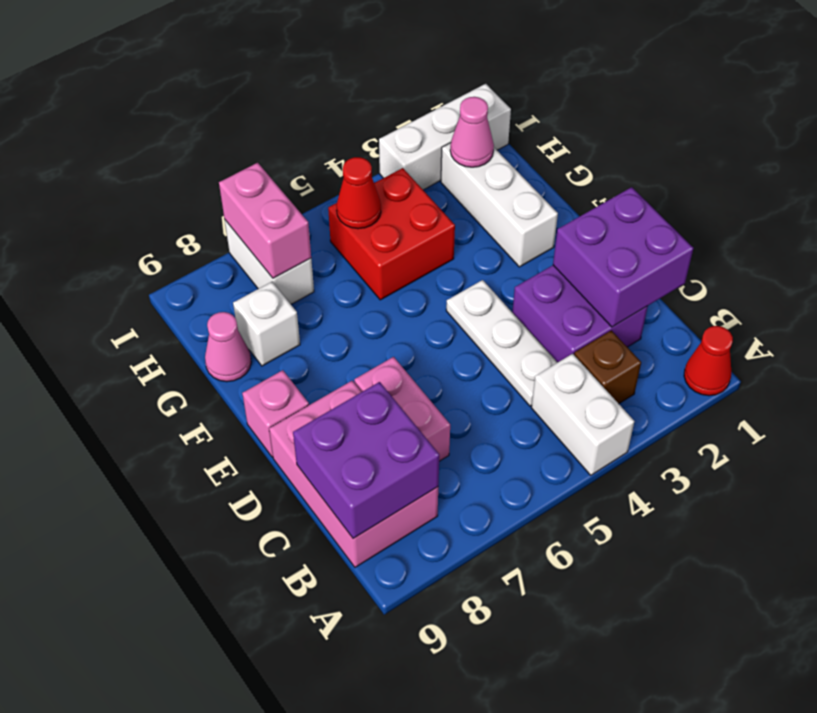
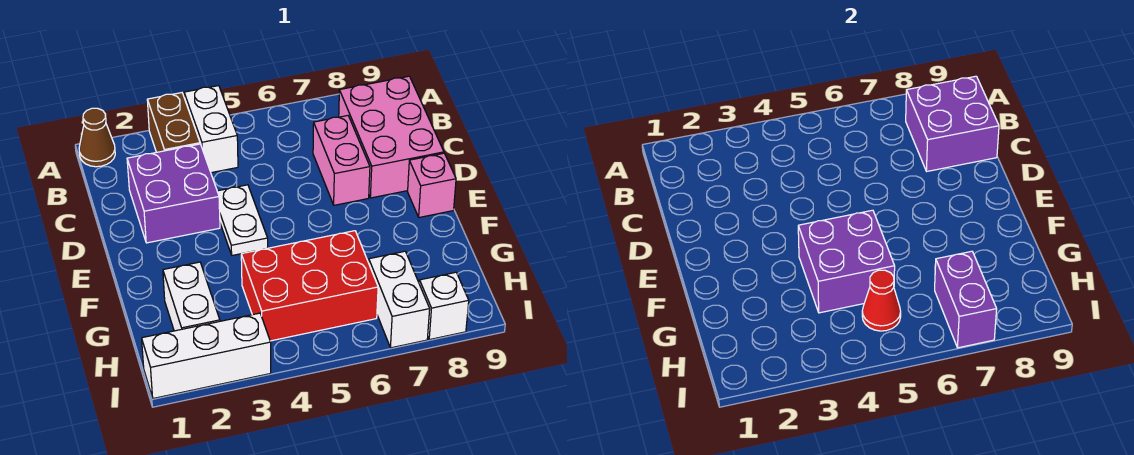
red cone A1 level 1 -> brown cone A1 level 1
brown brick B3 level 1 -> brown brick A3:B3 level 1
purple brick C1:D2 level 2 -> purple brick F4:G5 level 2
white plate C4:E4 level 1 -> white plate D4:E4 level 1
white brick F2:H2 level 1 -> white brick G2:H2 level 1
red brick G4:H5 level 1 -> red brick G4:H6 level 1
white brick G8 level 1 -> white brick I8 level 1
pink cone G9 level 1 -> none
pink cone H2 level 2 -> none
pink brick H7:I7 level 2 -> purple brick H7:I7 level 2

